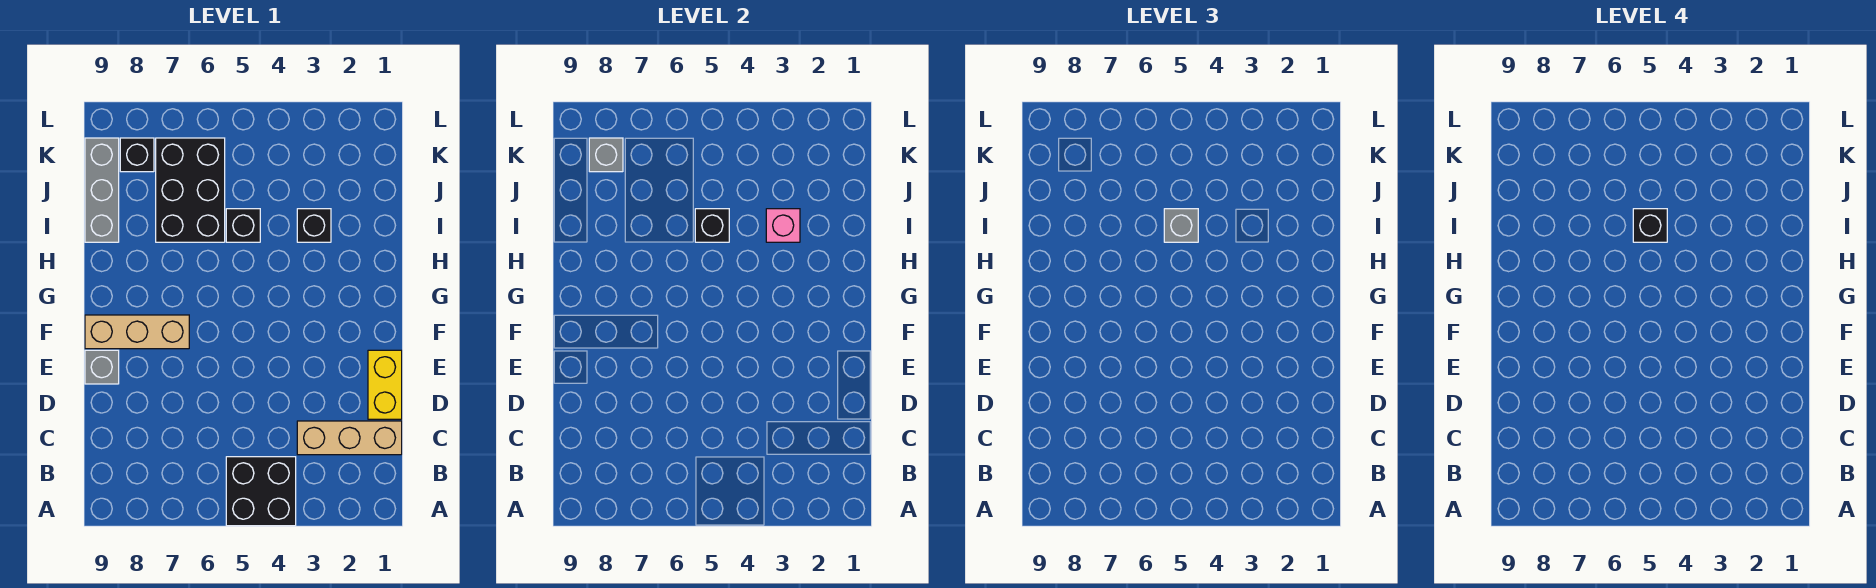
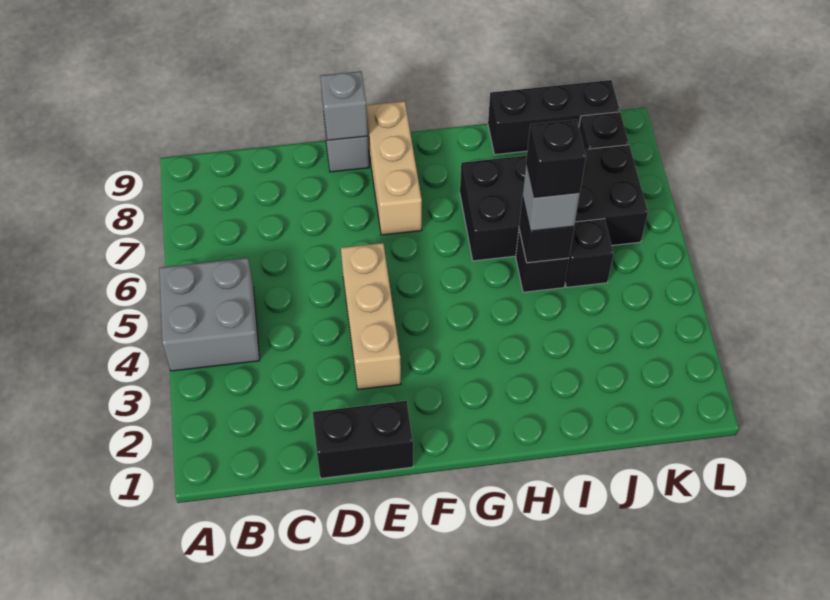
black brick A4:B5 level 1 -> grey brick A4:B5 level 1
tan brick C1:C3 level 1 -> tan brick E3:E5 level 1
yellow brick D1:E1 level 1 -> black brick D1:E1 level 1
black brick I3 level 1 -> black brick J5 level 1
pink brick I3 level 2 -> none
black brick I6:K7 level 1 -> black brick H6:K7 level 1
grey brick I9:K9 level 1 -> black brick I9:K9 level 1
grey brick K8 level 2 -> grey brick E9 level 2

